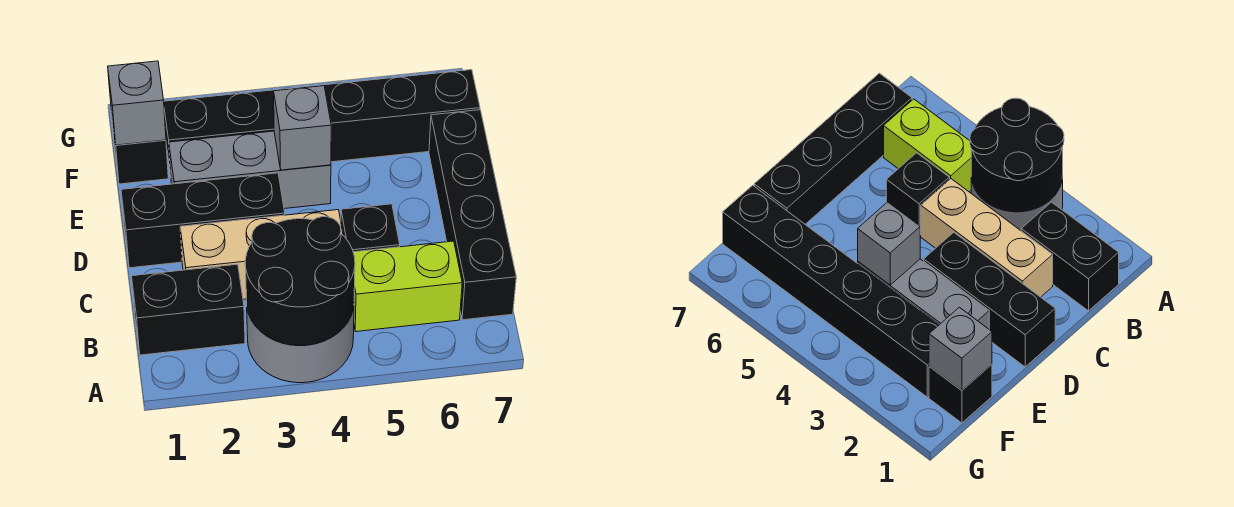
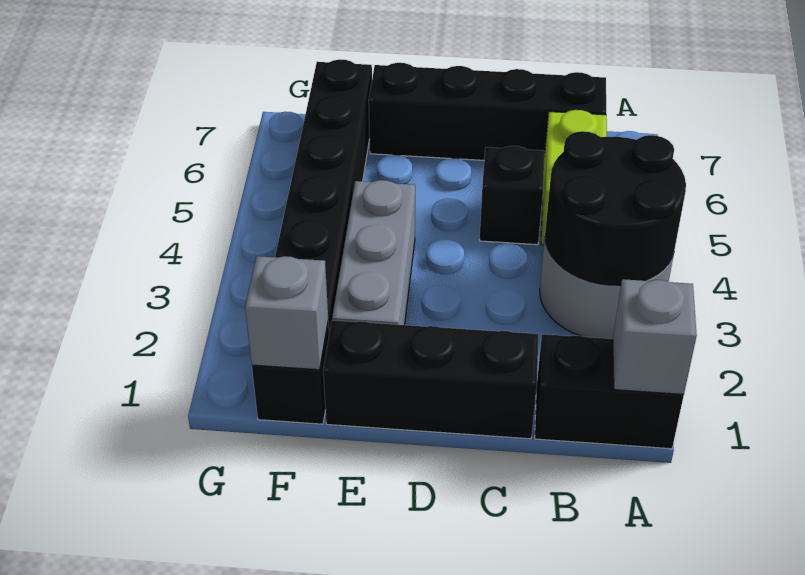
black brick B1:B2 level 1 -> black brick A1:B1 level 1
tan brick C2:C4 level 1 -> none
black brick D1:D3 level 1 -> black brick C1:E1 level 1
grey brick E4 level 2 -> grey brick A1 level 2

